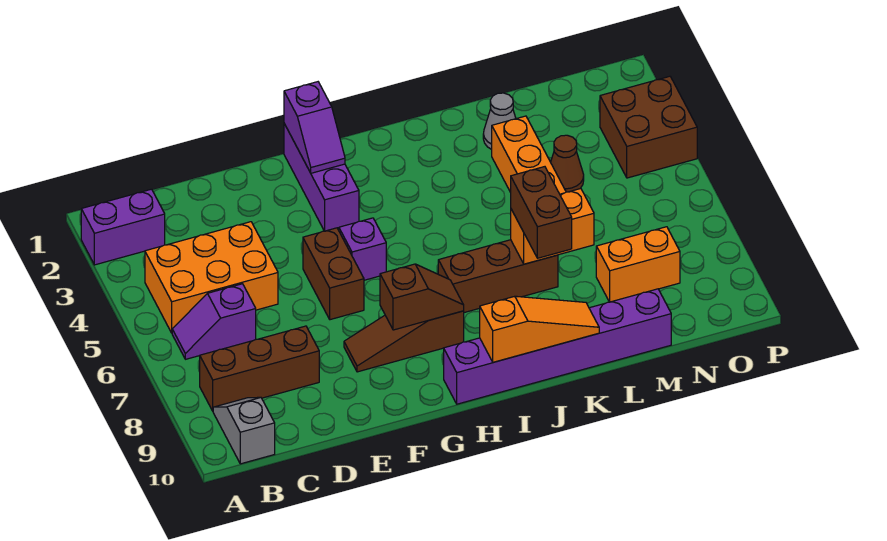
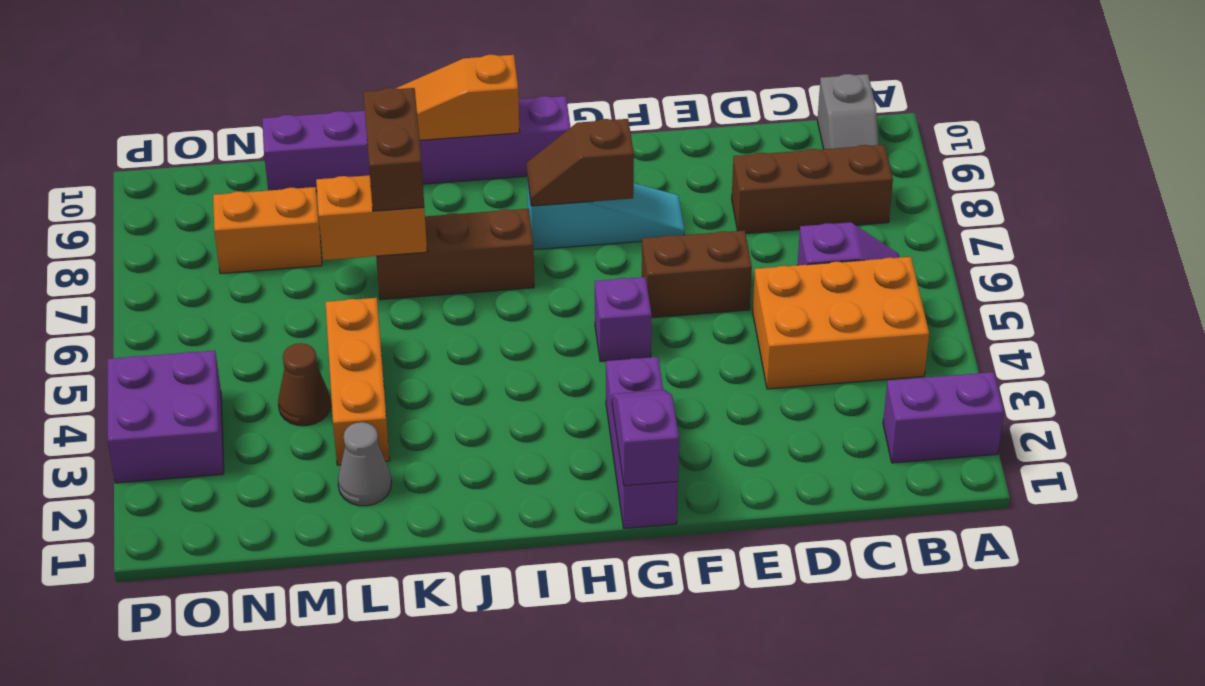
brown brick F5:F6 level 1 -> brown brick E6:F6 level 1
brown slope F8:H8 level 1 top H -> cyan slope F8:H8 level 1 top H
brown brick O3:P4 level 1 -> purple brick O3:P4 level 1

